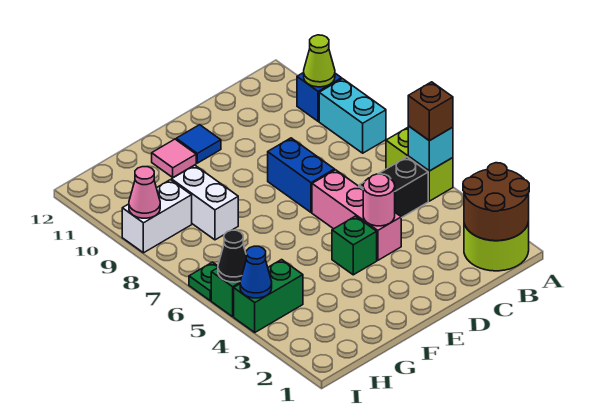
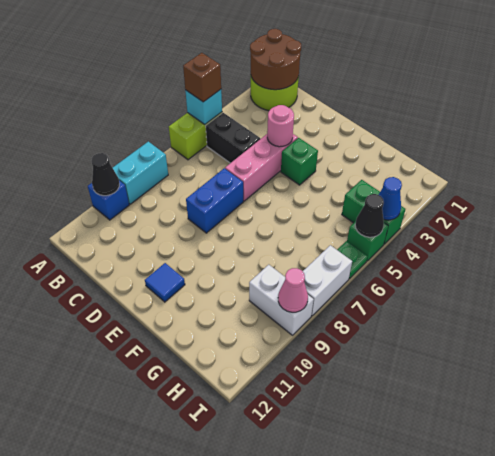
lime cone A10 level 2 -> black cone A10 level 2
pink tile F11 level 1 -> none
white brick G8:G9 level 1 -> white brick I7:I8 level 1

